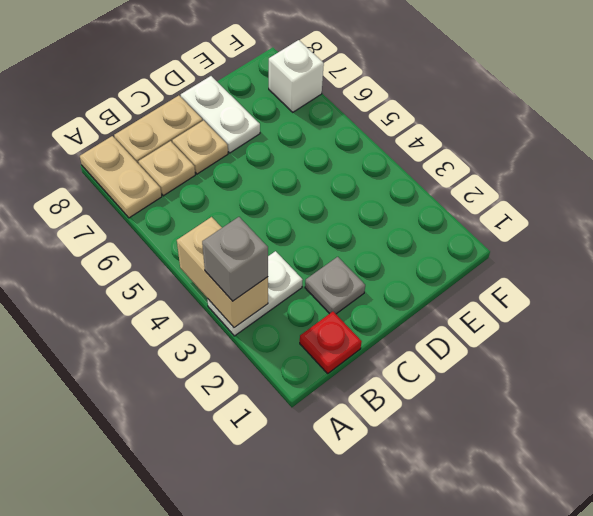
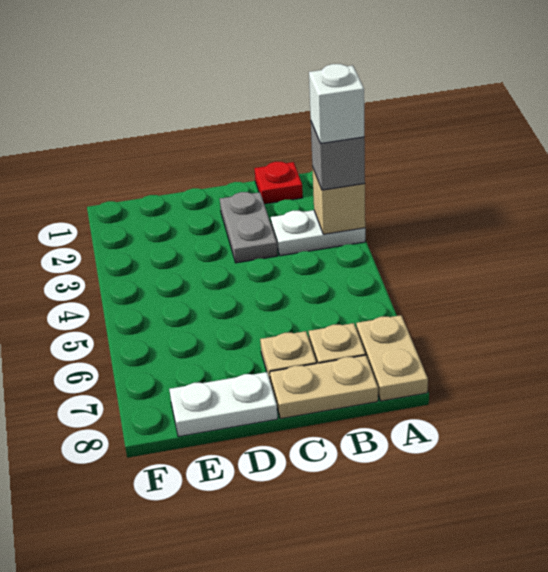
tan brick A3:A4 level 2 -> tan brick A3 level 2
grey plate C2 level 1 -> grey plate C2:C3 level 1
white plate D7:D8 level 1 -> white plate D8:E8 level 1
white brick F7 level 1 -> white brick A3 level 4

